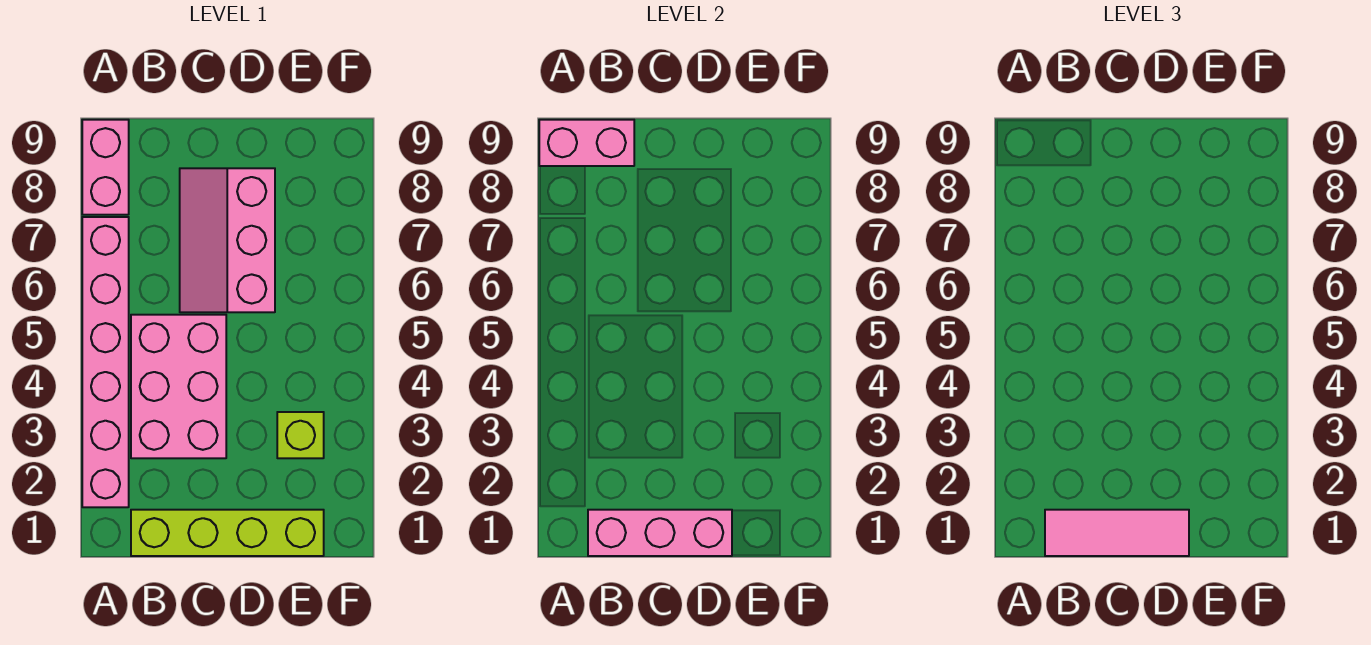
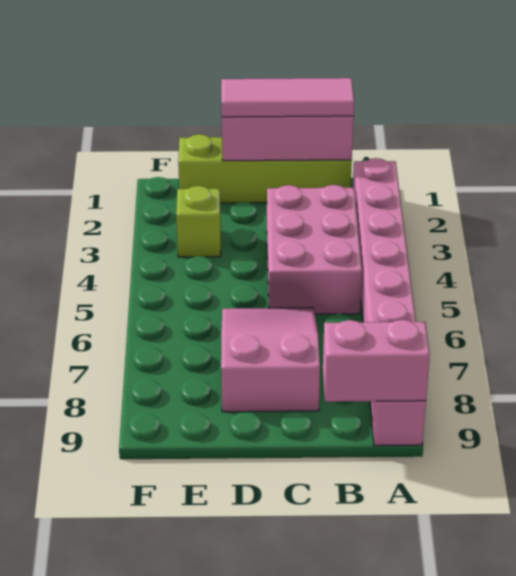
pink slope C6:D8 level 1 top D -> pink slope C6:D8 level 1 top 8

